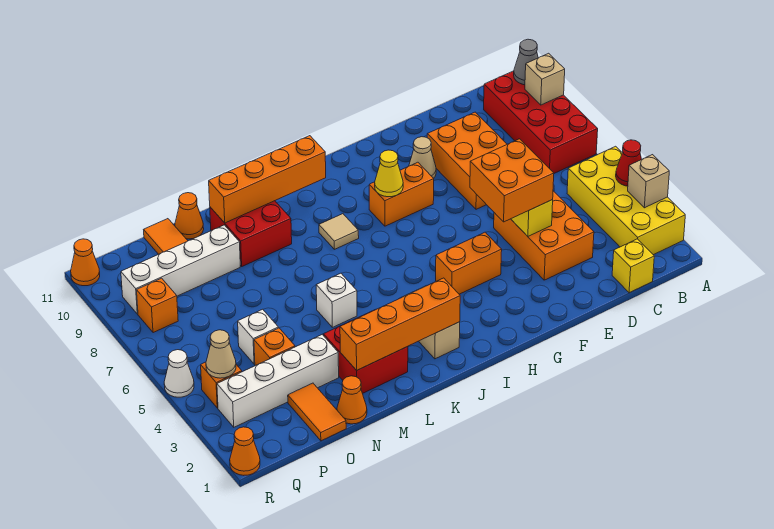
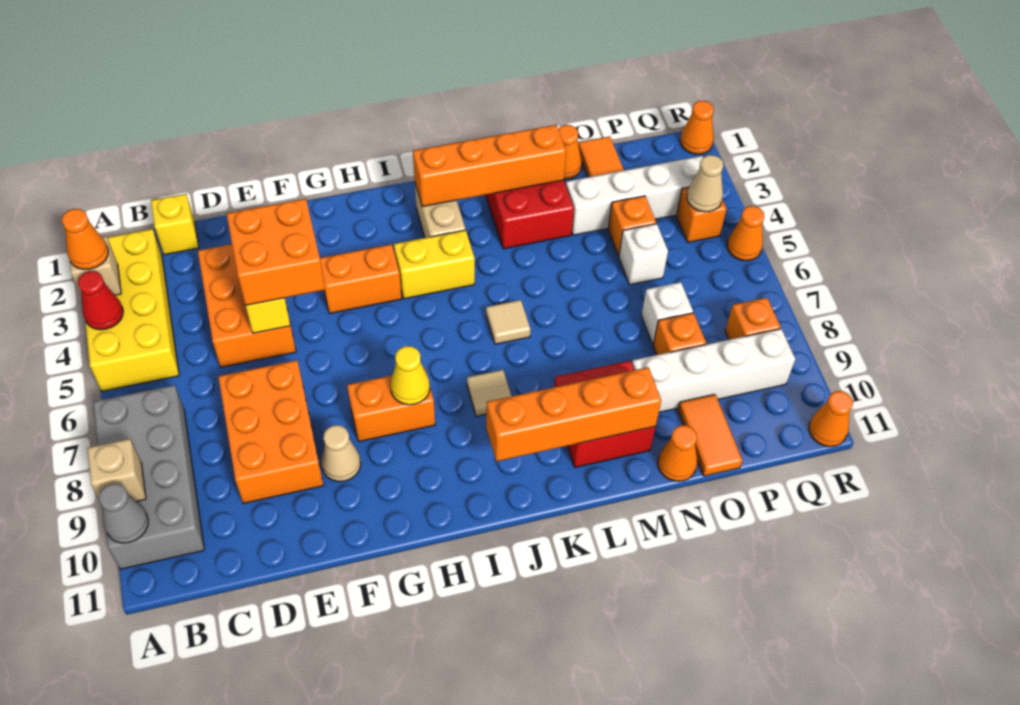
none -> orange cone A3 level 3
red brick A7:B10 level 1 -> grey brick A7:B10 level 1
none -> yellow brick I4:J4 level 1
none -> tan tile K6 level 1
white brick L5 level 1 -> white brick O7 level 1
none -> orange brick O8 level 1
white cone R5 level 1 -> orange cone R5 level 1

